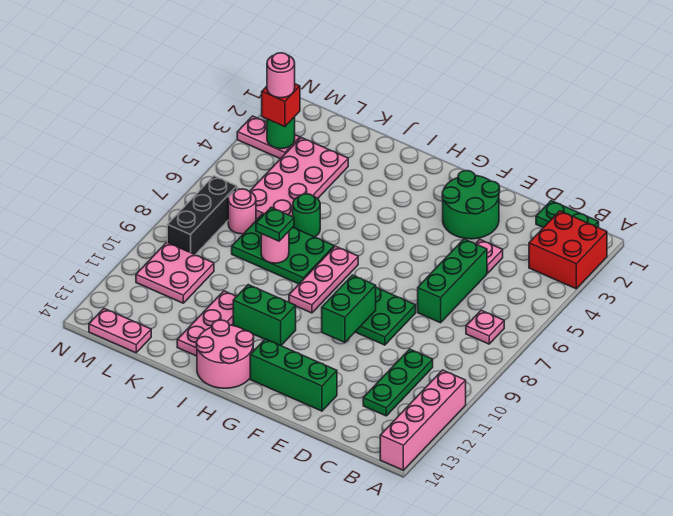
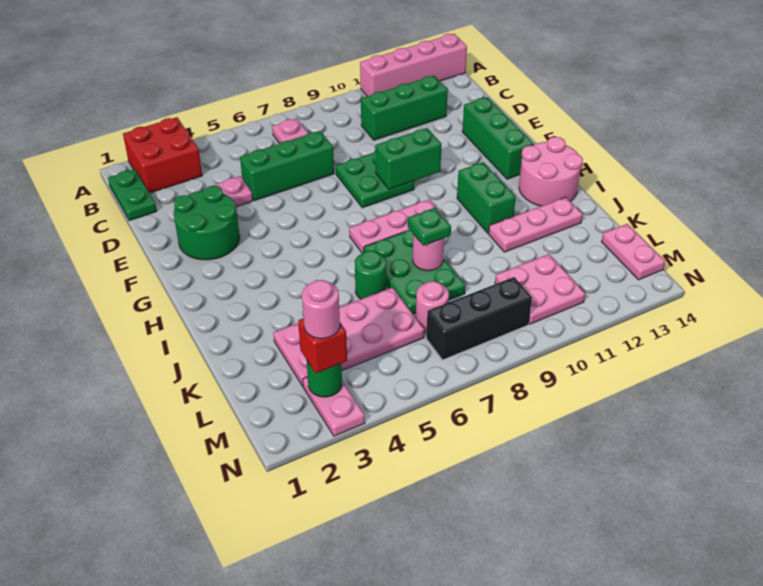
green plate C10:C12 level 1 -> green brick C10:C12 level 1

